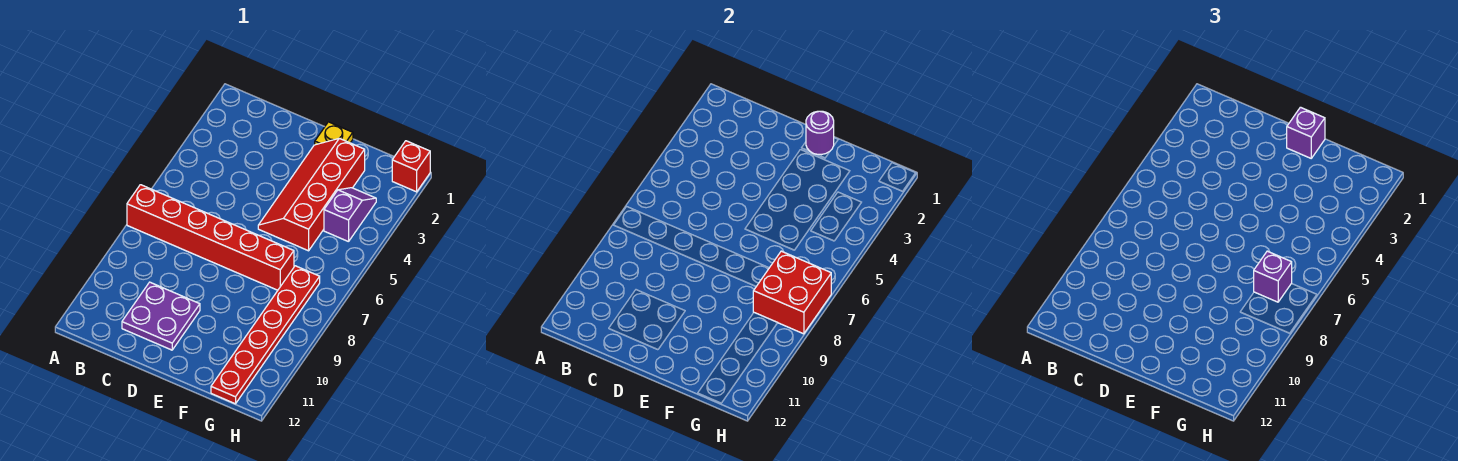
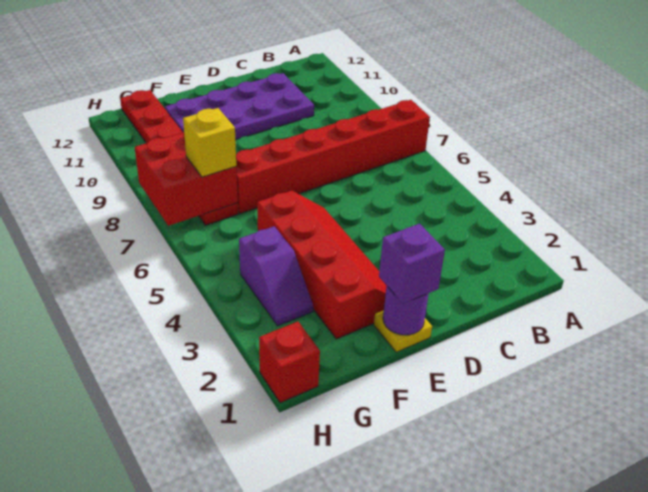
purple plate C10:D11 level 1 -> purple plate C10:F11 level 1
purple brick G7 level 3 -> yellow brick G7 level 3

